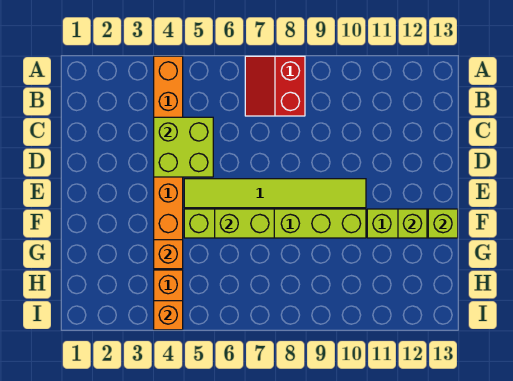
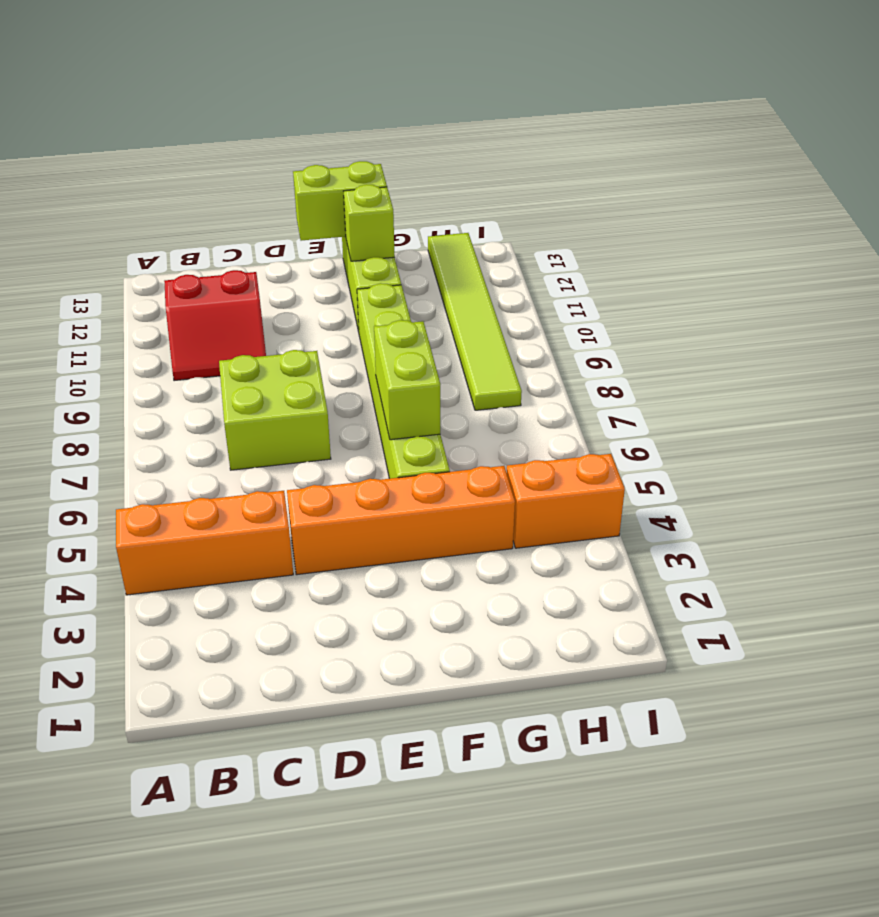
red slope A7:B8 level 1 top 8 -> red slope B10:C11 level 1 top 11
lime brick C4:D5 level 2 -> lime brick C7:D8 level 1
lime tile E5:E10 level 1 -> lime tile H8:H13 level 1
lime brick F13 level 2 -> lime brick E13:F13 level 2
orange brick G4 level 2 -> none
orange brick I4 level 2 -> none

